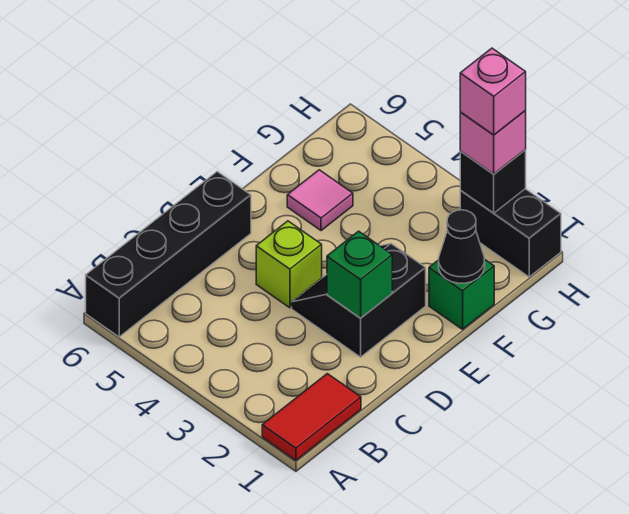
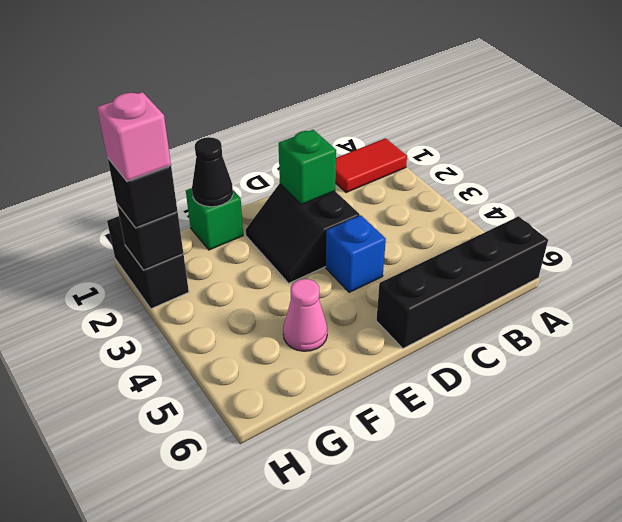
black slope D2:E3 level 1 top 2 -> black slope D2:E3 level 1 top D
lime brick D4 level 1 -> blue brick D4 level 1
pink tile F5 level 1 -> pink cone F5 level 1
pink brick H2 level 3 -> black brick H2 level 3

